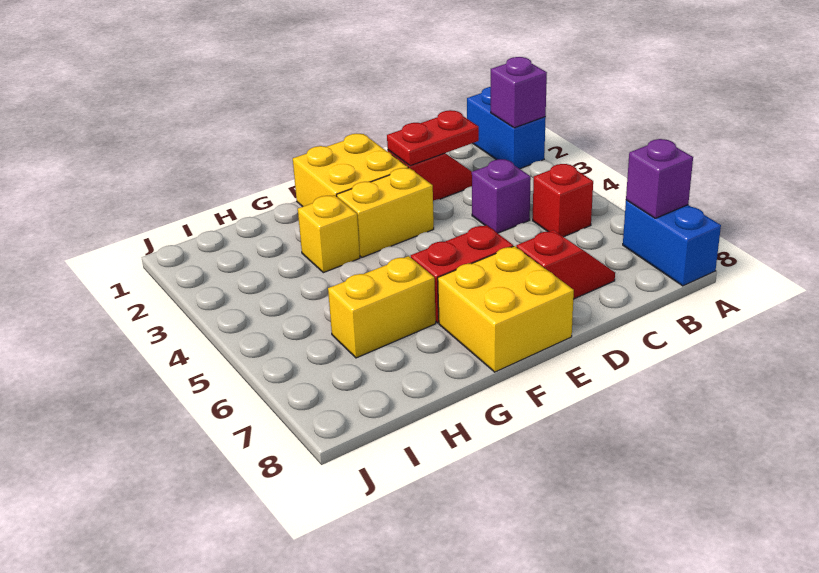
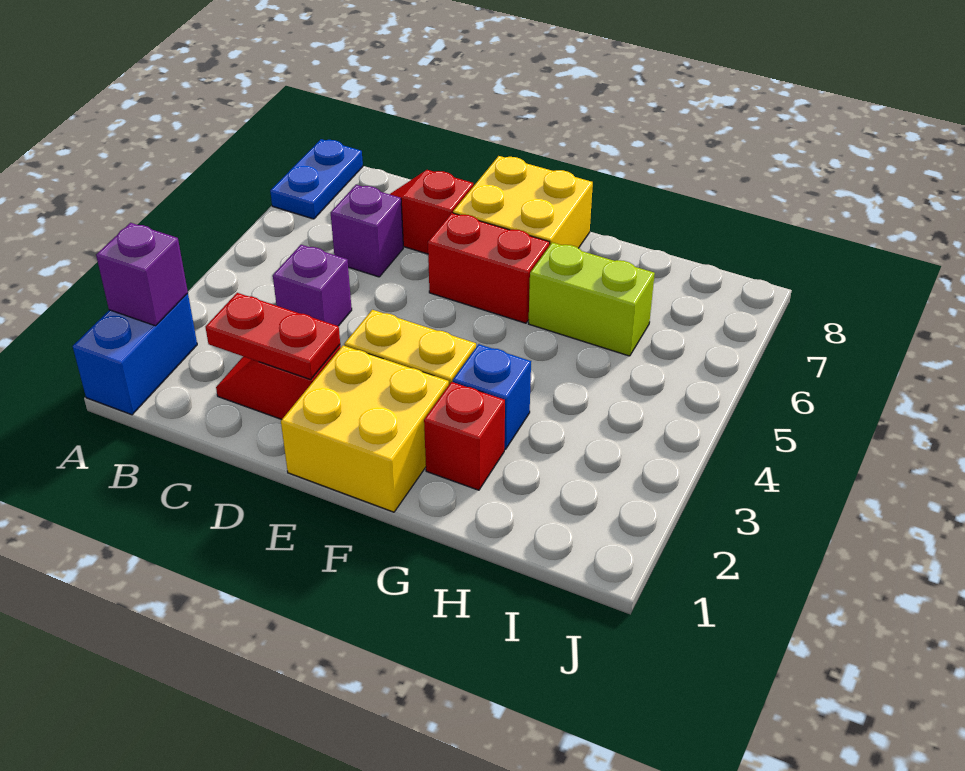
blue brick A7:A8 level 1 -> blue plate A7:A8 level 1
purple brick A7 level 2 -> purple brick C6 level 1
red brick B5 level 1 -> red brick G2 level 1
yellow brick G3 level 1 -> blue brick G3 level 1
yellow brick G6:H6 level 1 -> lime brick G6:H6 level 1

